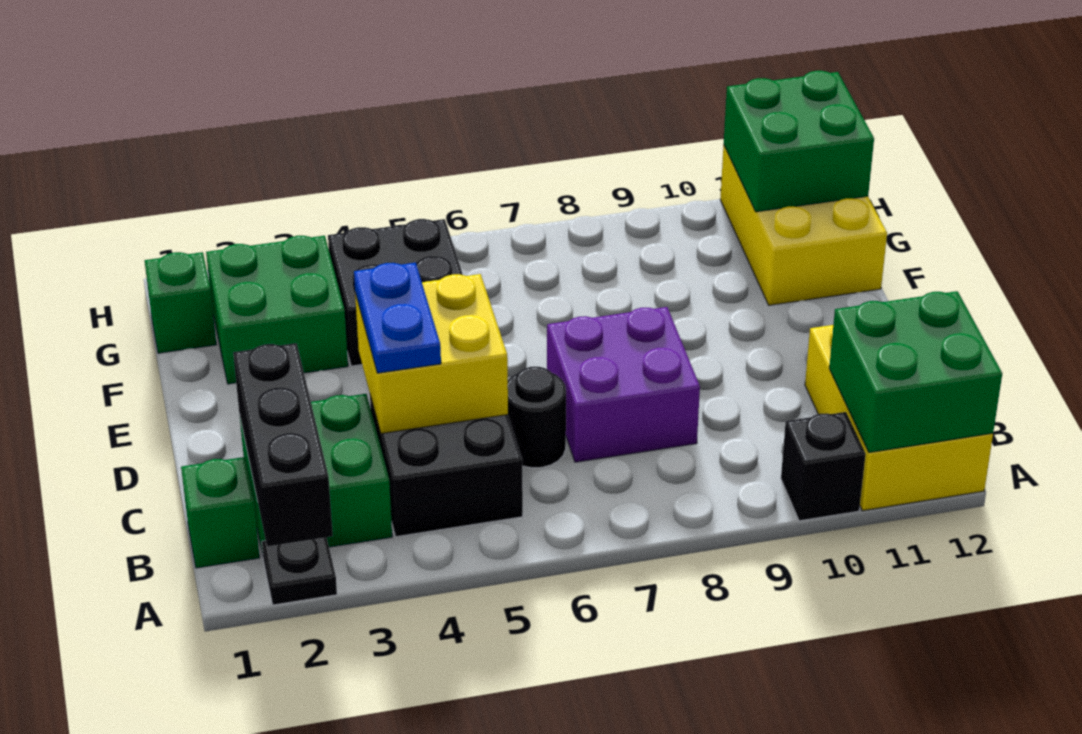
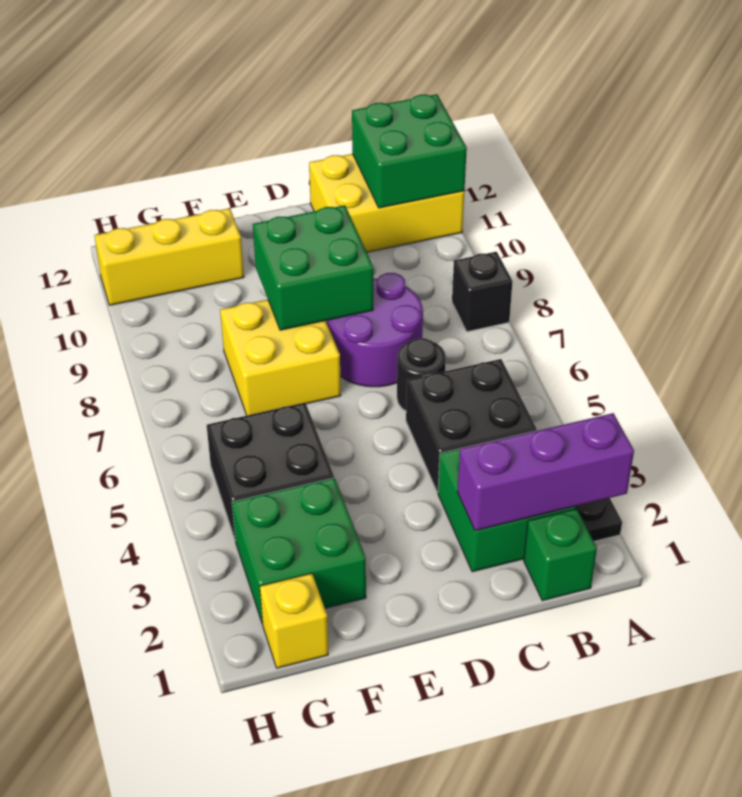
black brick A2:C2 level 2 -> purple brick A2:C2 level 2
black brick A10 level 1 -> black brick A8 level 1
yellow brick C4:D5 level 2 -> yellow brick E7:F8 level 1
blue plate C4:D4 level 3 -> none
purple brick C7:D8 level 1 -> purple round brick C7:D8 level 1
yellow brick F11:H12 level 1 -> yellow brick F11:H11 level 1
green brick G1 level 1 -> yellow brick G1 level 1
green brick G11:H12 level 2 -> green brick D8:E9 level 2

